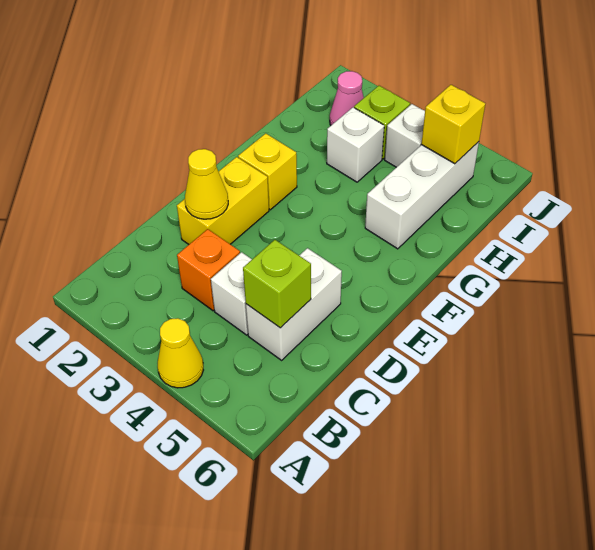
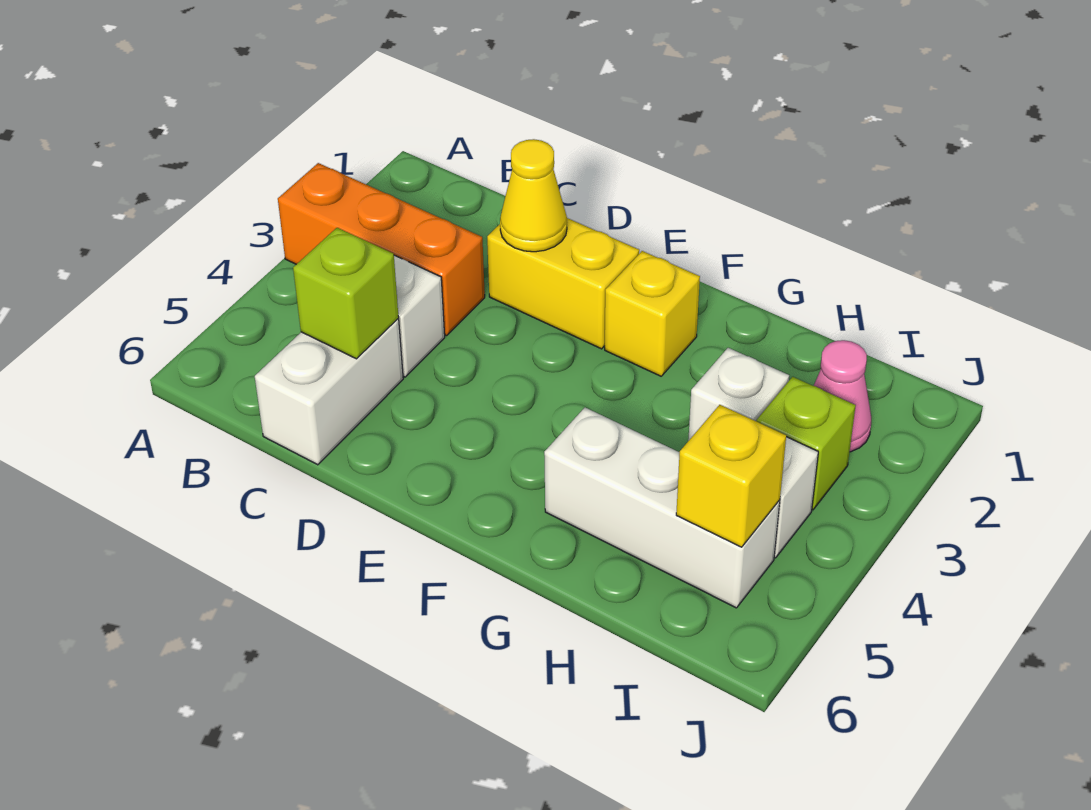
yellow cone A4 level 1 -> none
orange brick C3 level 1 -> orange brick A3:C3 level 1
white brick C5:D5 level 1 -> white brick C5:C6 level 1

